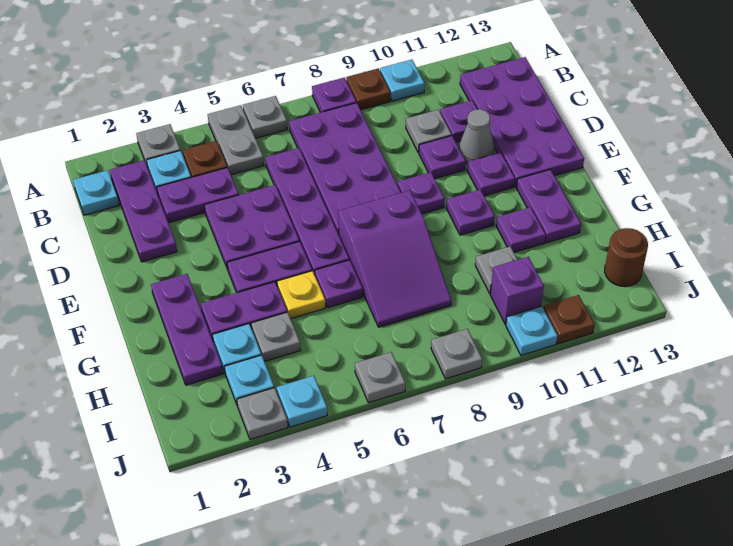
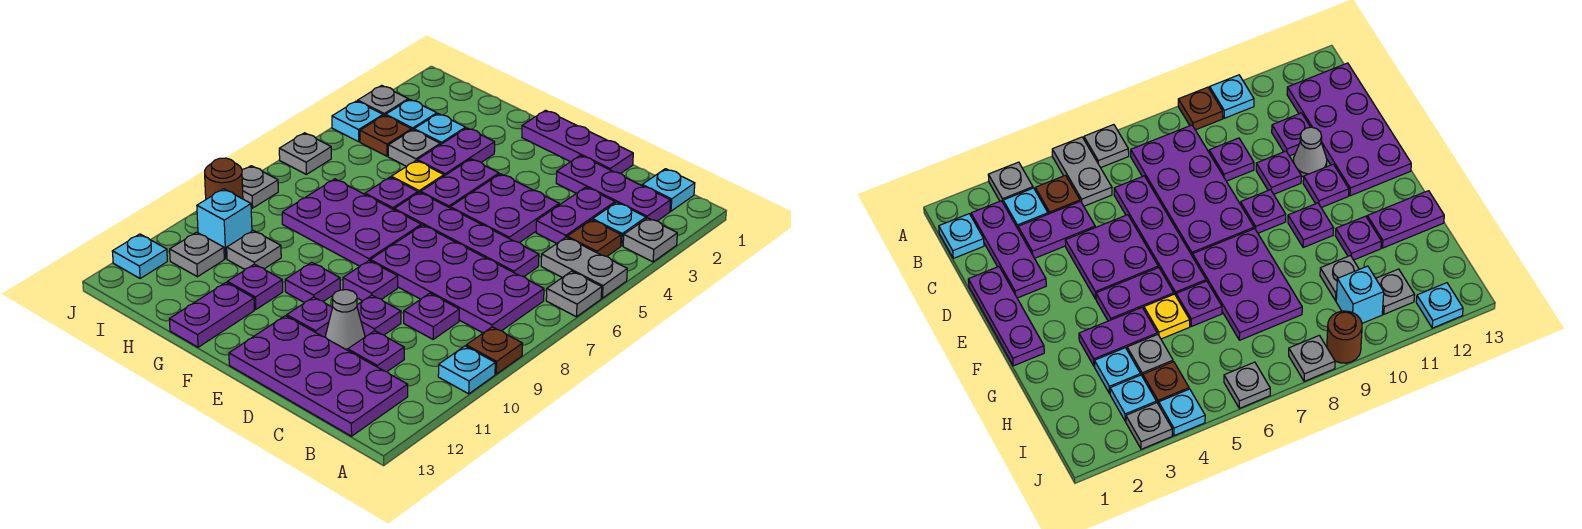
purple plate A8 level 1 -> purple plate C9 level 1
grey plate C10 level 1 -> grey plate I11 level 1
purple plate F2:H2 level 1 -> purple plate D1:F1 level 1
purple slope F7:H8 level 1 top F -> purple plate F7:H8 level 1
purple plate F12:G12 level 1 -> purple plate G12:G13 level 1
purple brick I10 level 1 -> cyan brick I10 level 1
brown round brick I13 level 1 -> brown round brick J9 level 1
cyan plate J10 level 1 -> cyan plate J12 level 1
brown plate J11 level 1 -> brown plate I4 level 1

